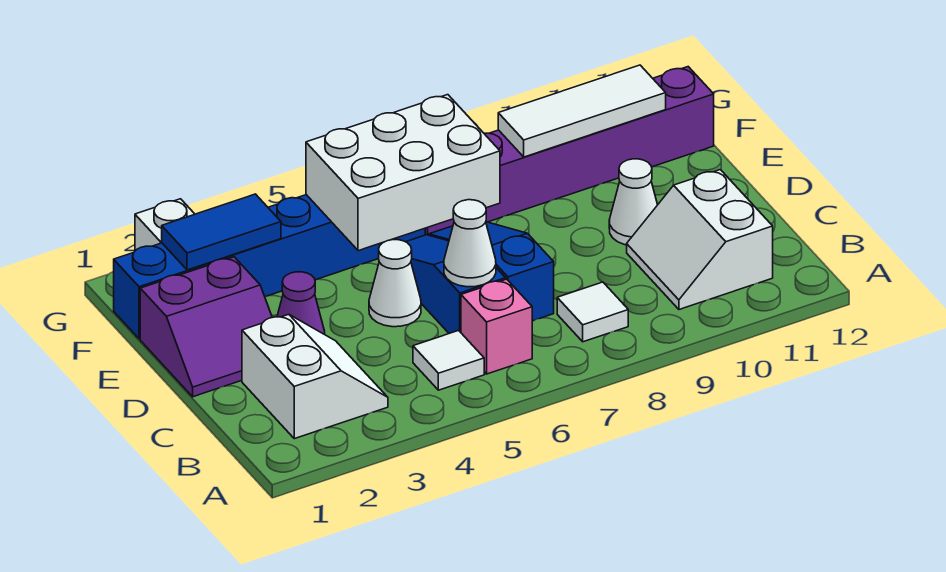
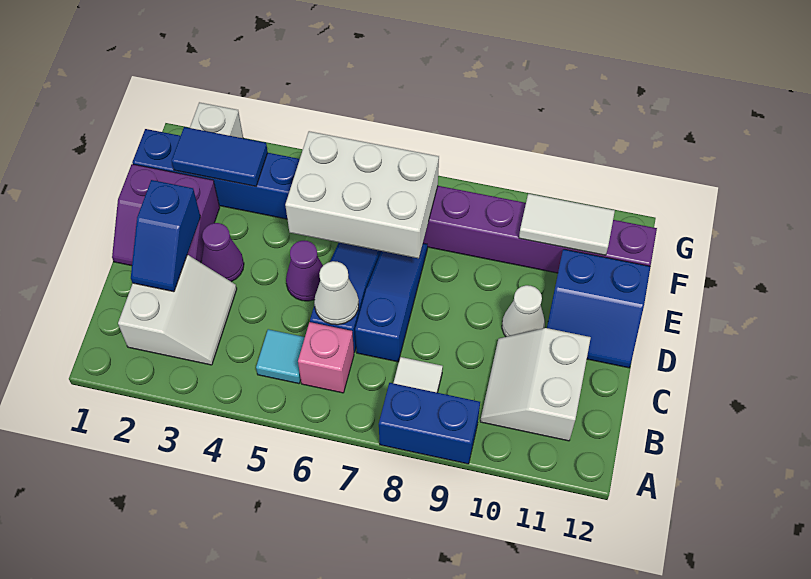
none -> blue brick A8:A9 level 1
white tile B5 level 1 -> cyan tile B5 level 1
none -> blue slope C2:D2 level 2 top D
white cone D5 level 1 -> purple cone D5 level 1
none -> blue slope D11:E12 level 1 top E
white tile F9:F11 level 2 -> white tile F10:F11 level 2

